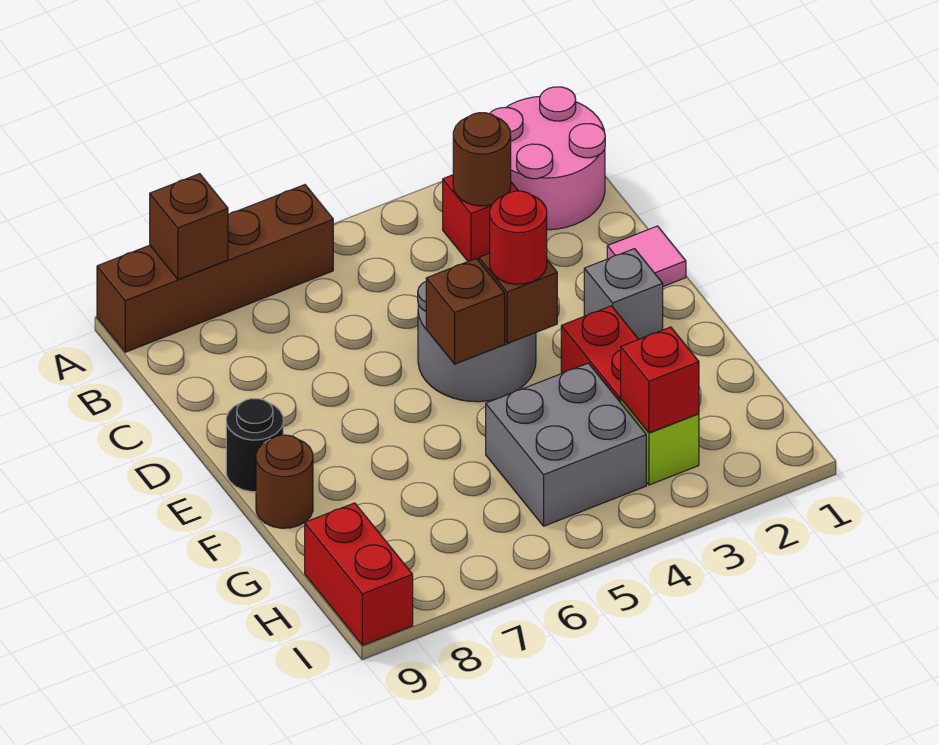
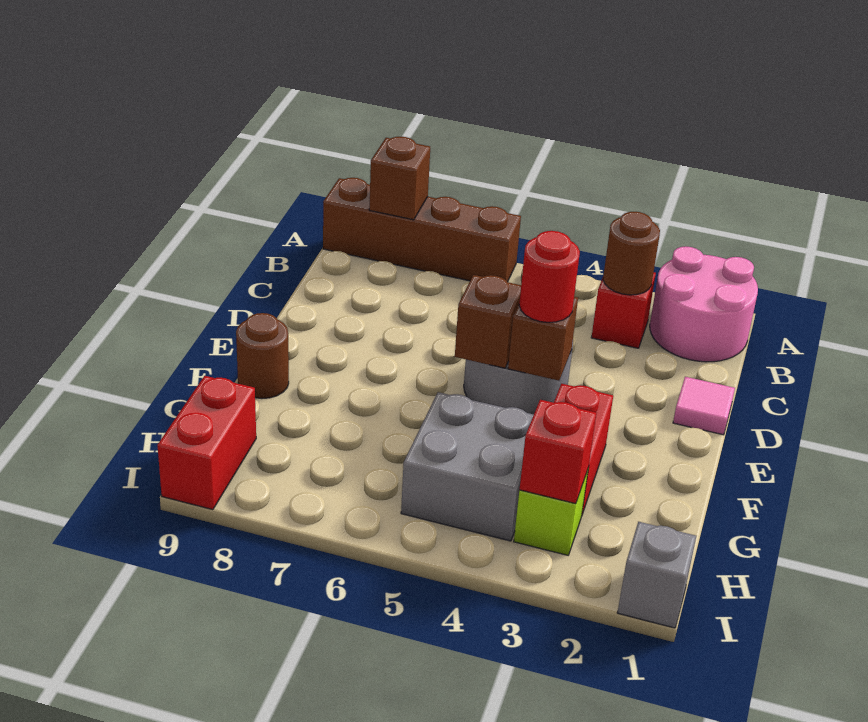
grey brick E2 level 1 -> grey brick I1 level 1
black round brick E9 level 1 -> none

